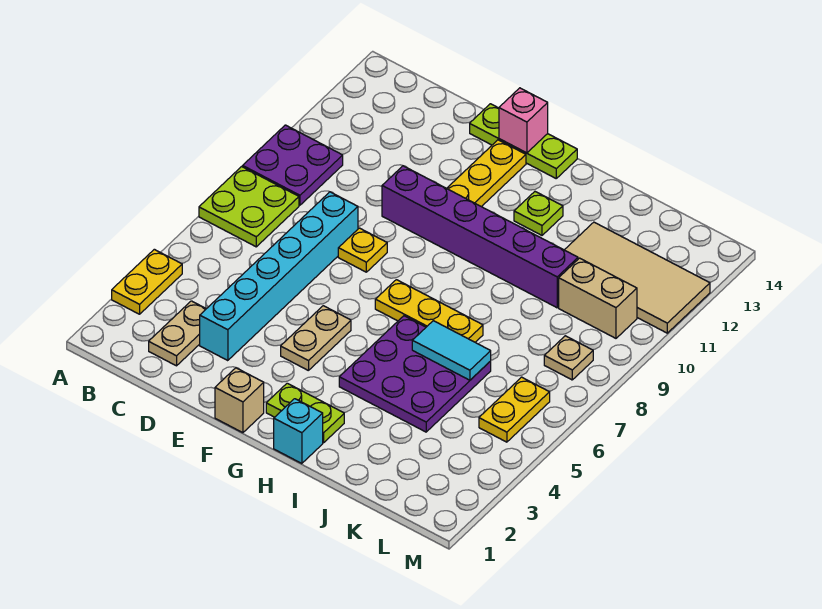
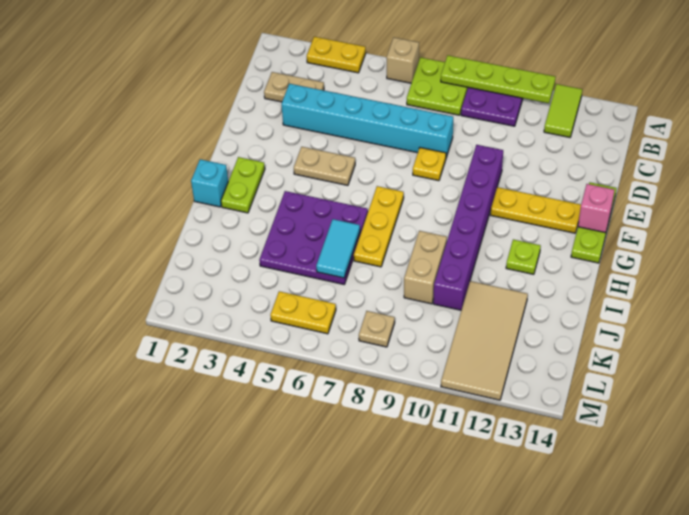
none -> lime plate A8:A11 level 2
none -> lime tile A12:B12 level 1
tan brick F1 level 1 -> tan brick A6 level 1
tan brick K10:L10 level 1 -> tan brick I9:J9 level 1

